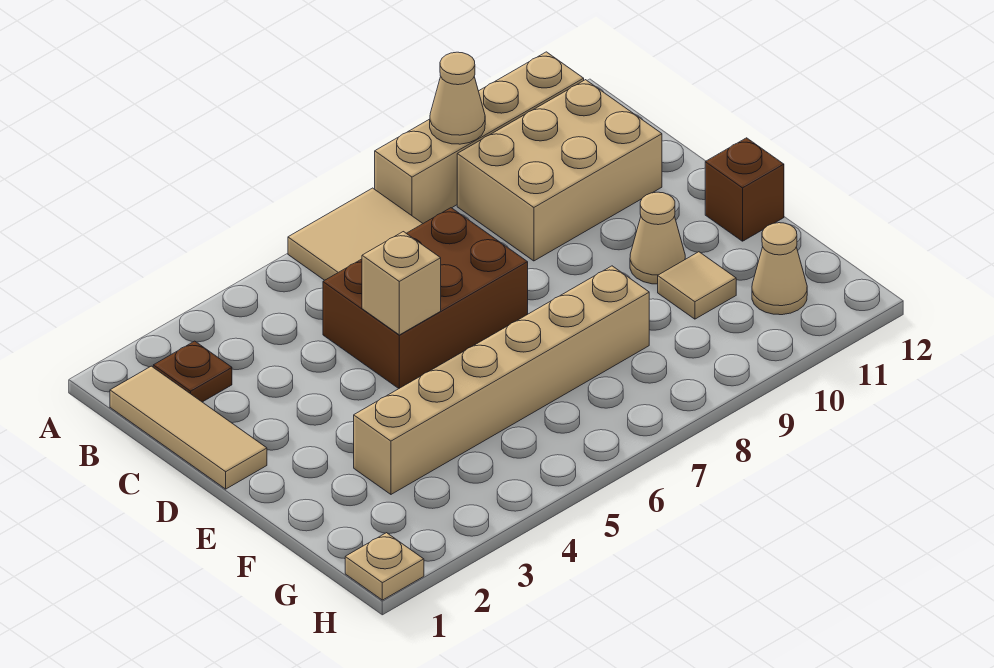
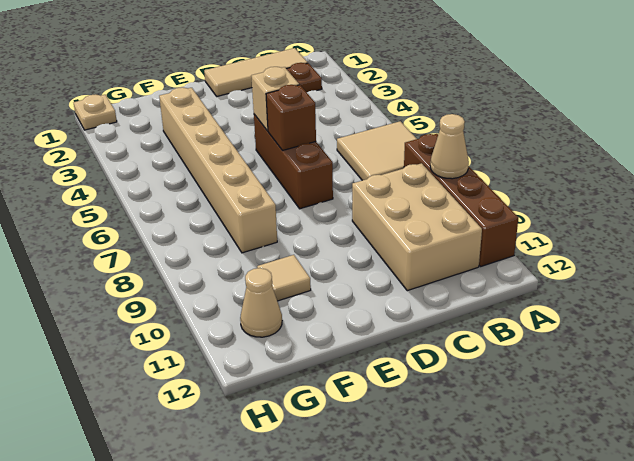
tan brick A8:A11 level 1 -> brown brick A8:A11 level 1
brown brick C5:D7 level 1 -> brown brick D5:D7 level 1
tan cone E10 level 1 -> none
brown brick E12 level 1 -> brown brick D6 level 2

